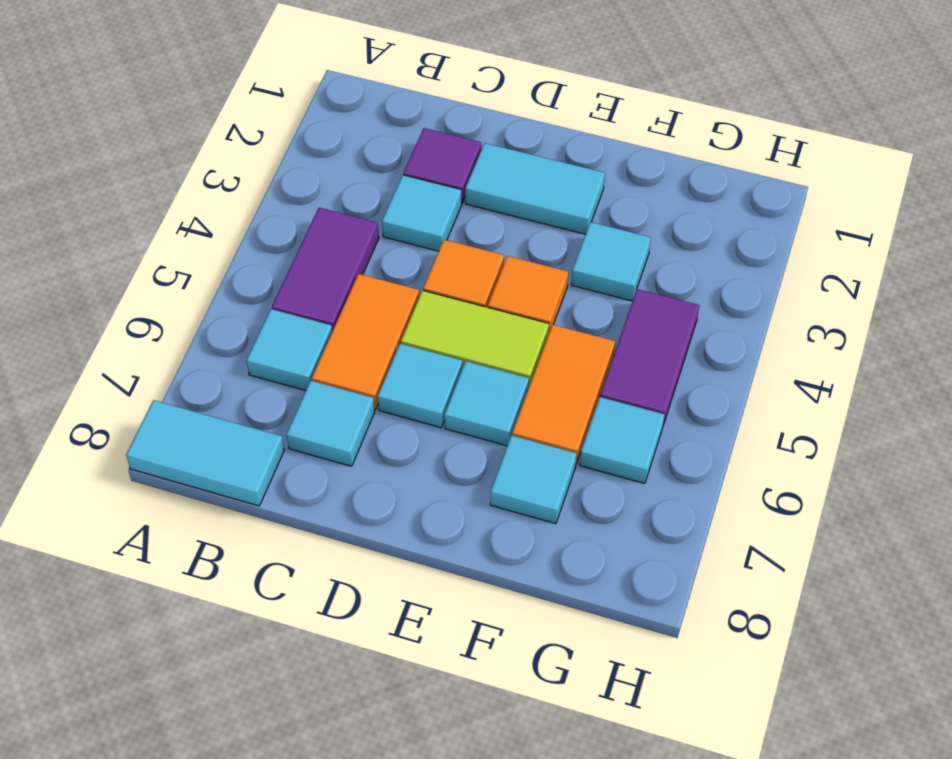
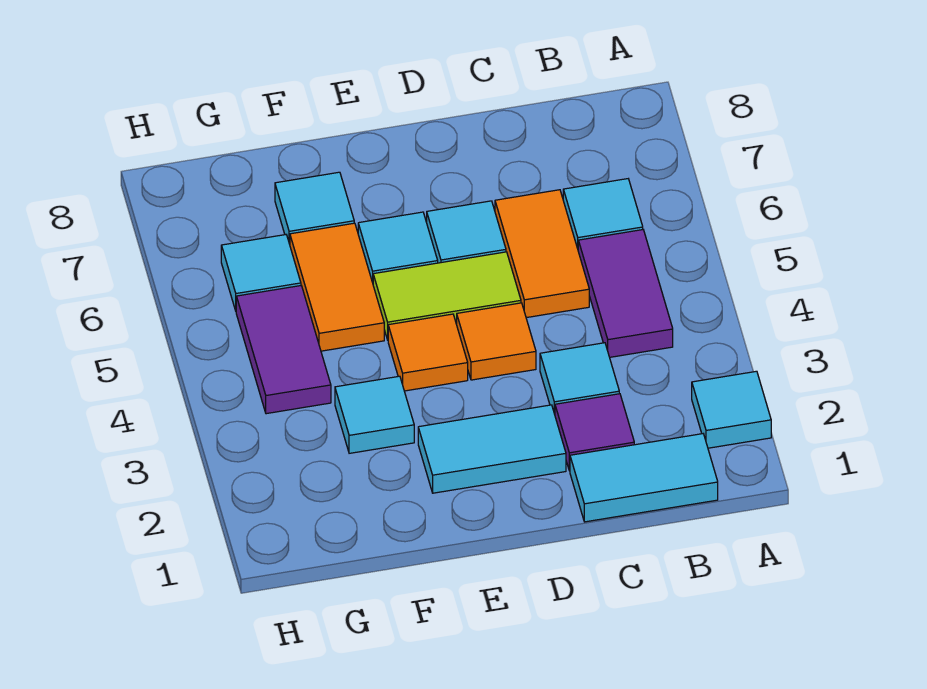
cyan tile A8:B8 level 1 -> cyan tile B1:C1 level 1
cyan tile C7 level 1 -> cyan tile A2 level 1

